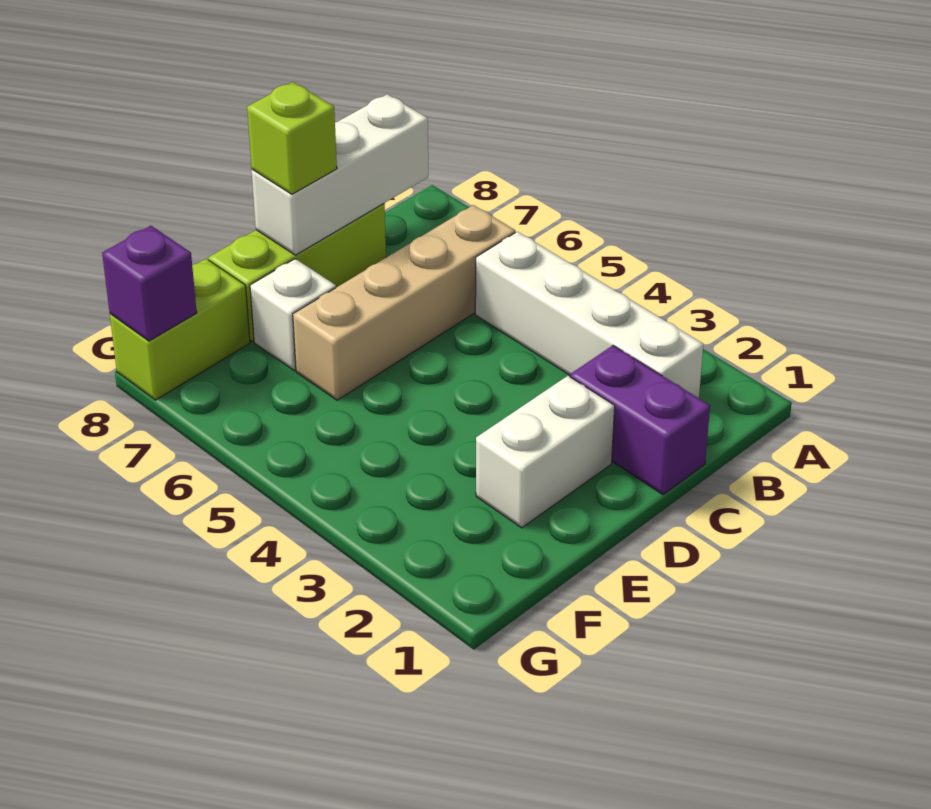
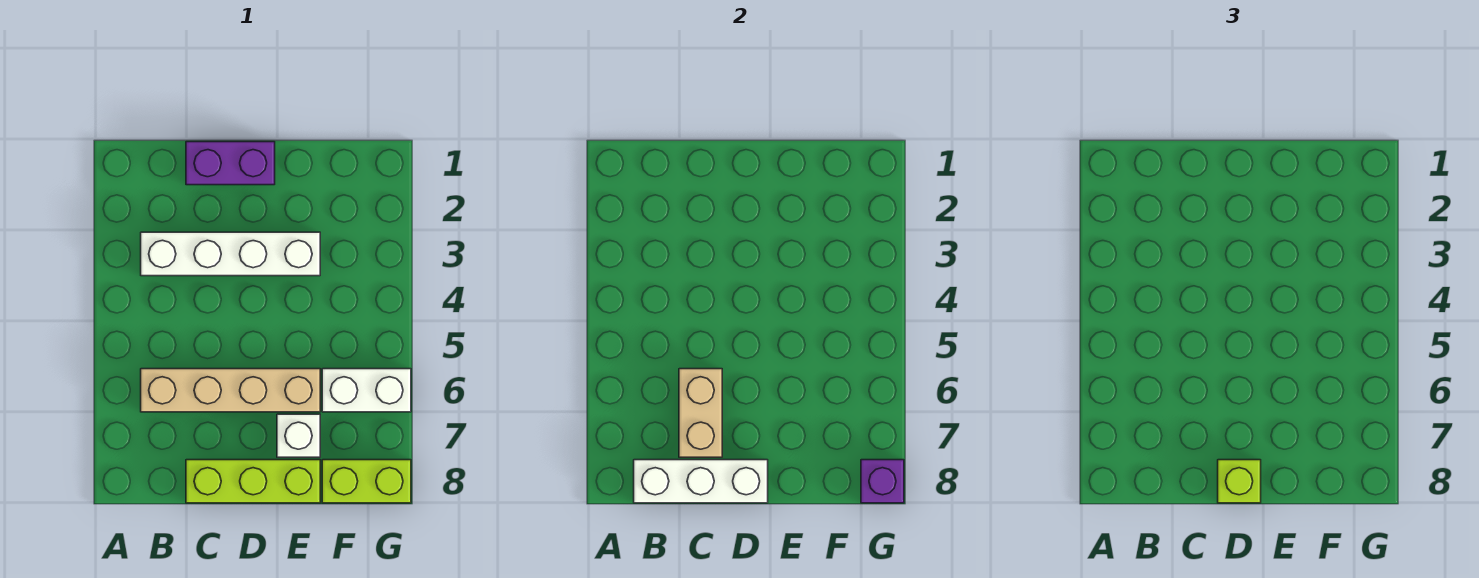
white brick B2:B5 level 1 -> white brick B3:E3 level 1
purple brick C1:C2 level 1 -> purple brick C1:D1 level 1
none -> tan brick C6:C7 level 2
white brick D2:E2 level 1 -> white brick F6:G6 level 1

